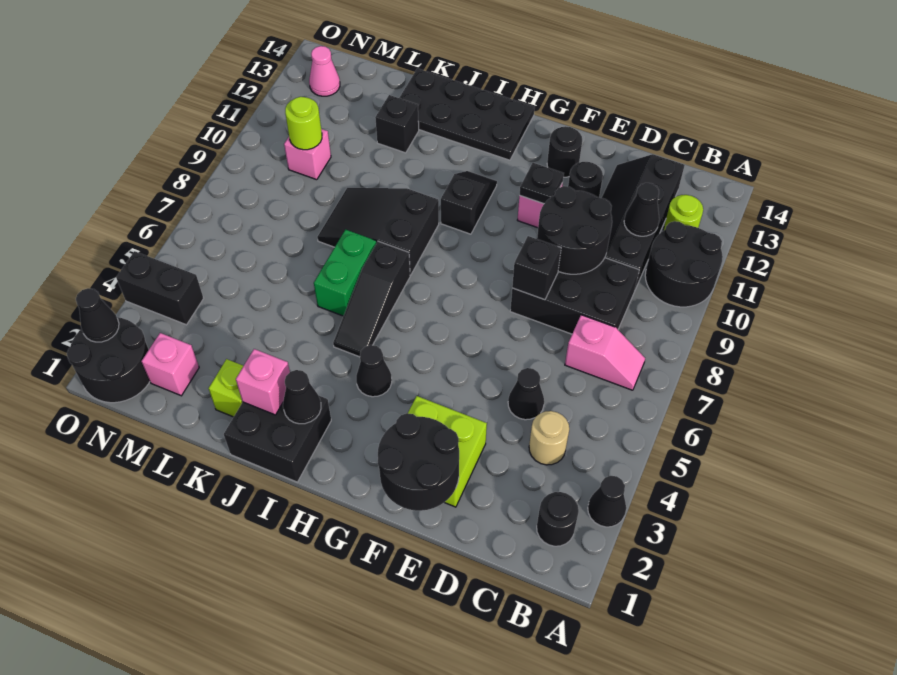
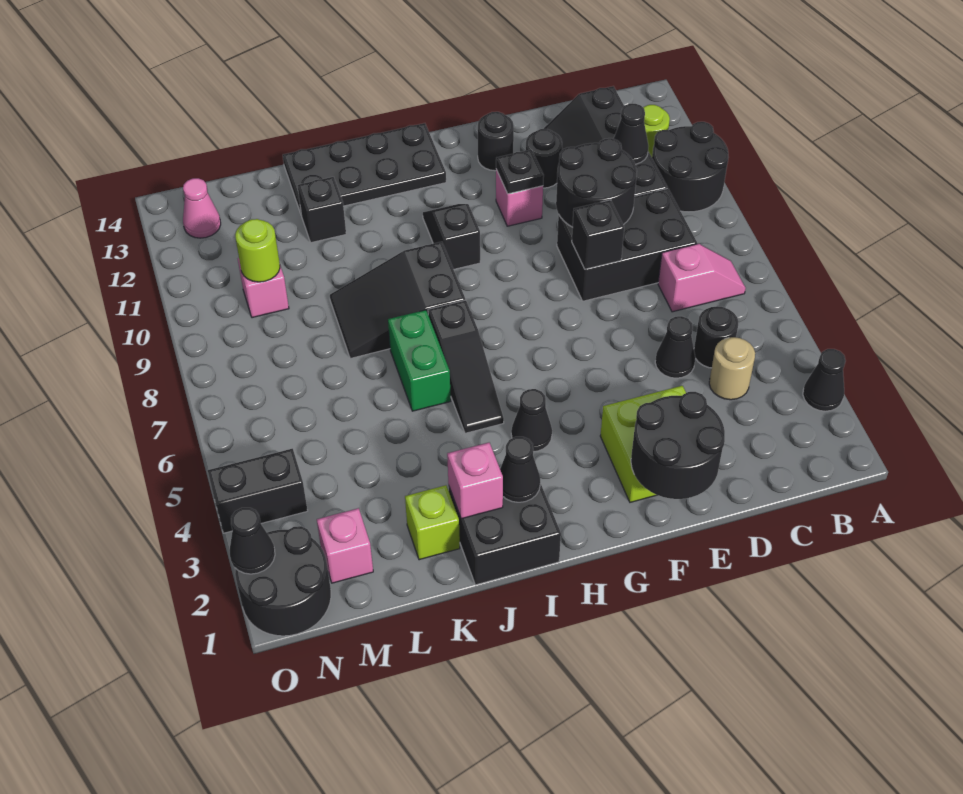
black round brick B2 level 1 -> black round brick C5 level 1

